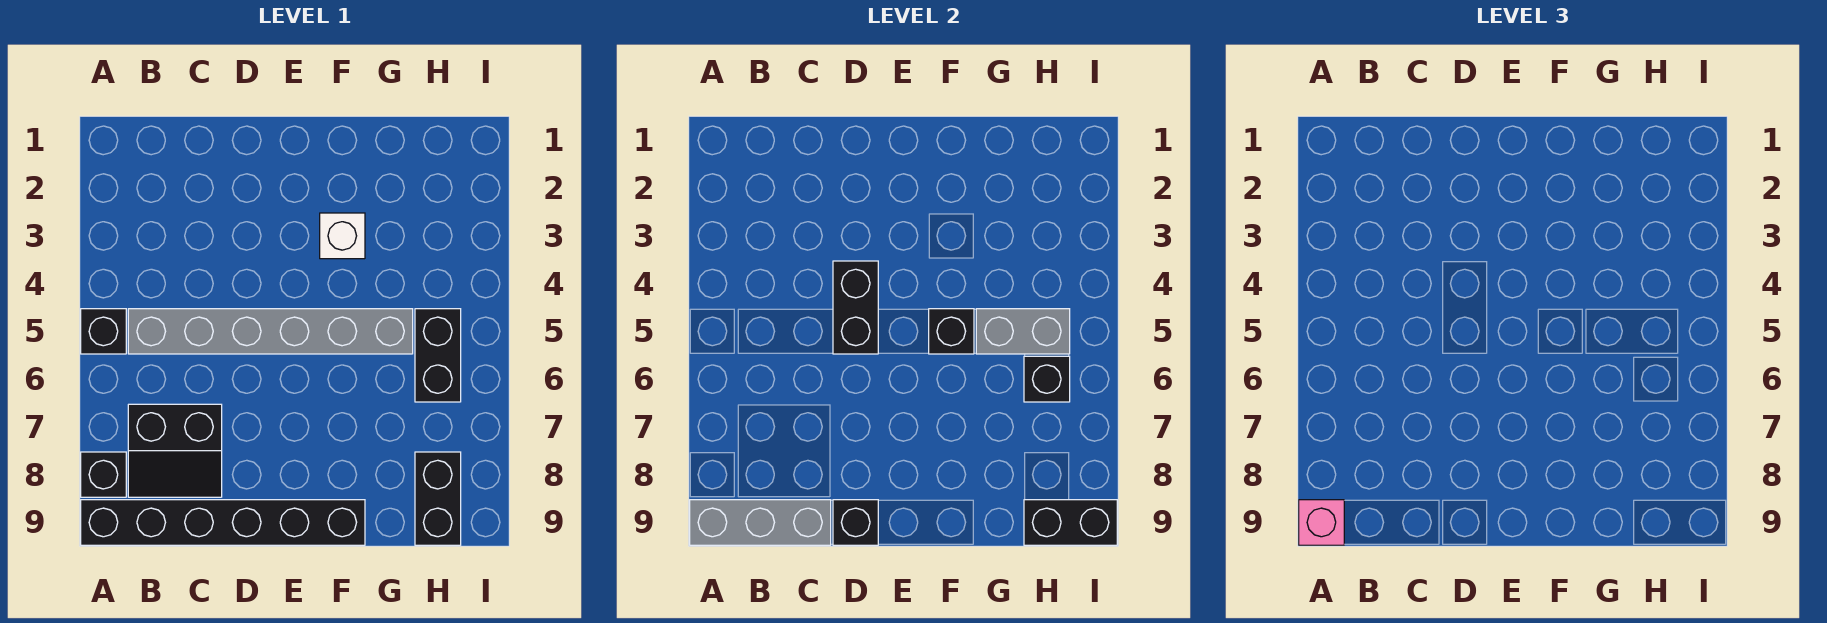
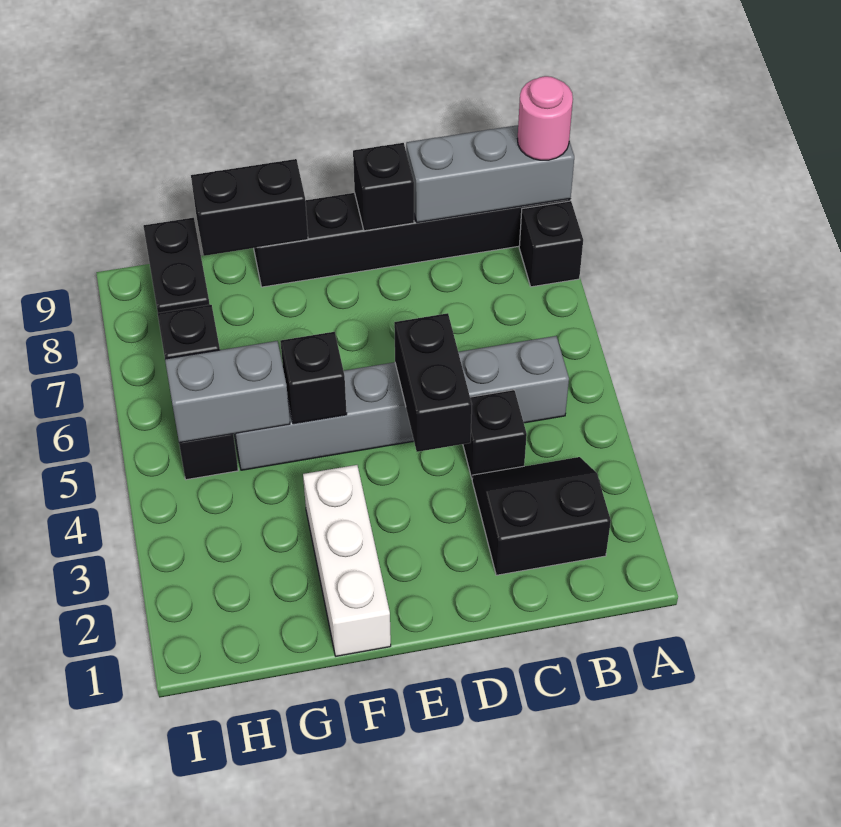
black brick A5 level 1 -> black brick C4 level 1
pink brick A9 level 3 -> pink round brick A9 level 3
black slope B7:C8 level 1 top 7 -> black slope B2:C3 level 1 top 2
white brick F3 level 1 -> white brick F1:F3 level 1
black brick H9:I9 level 2 -> black brick F9:G9 level 2

